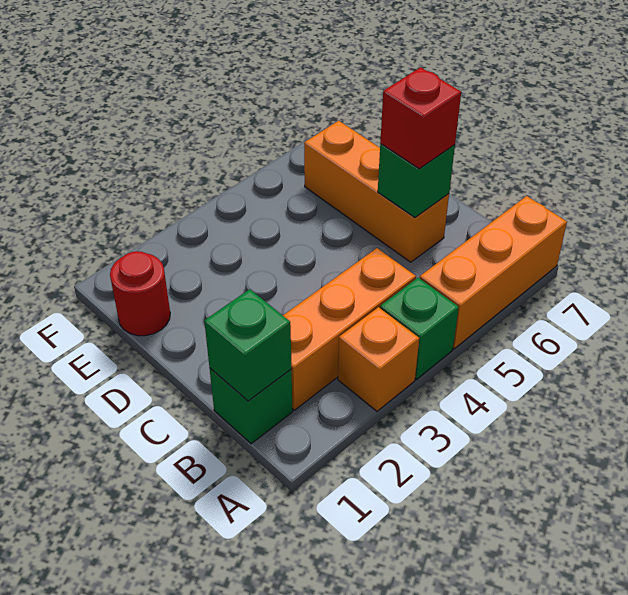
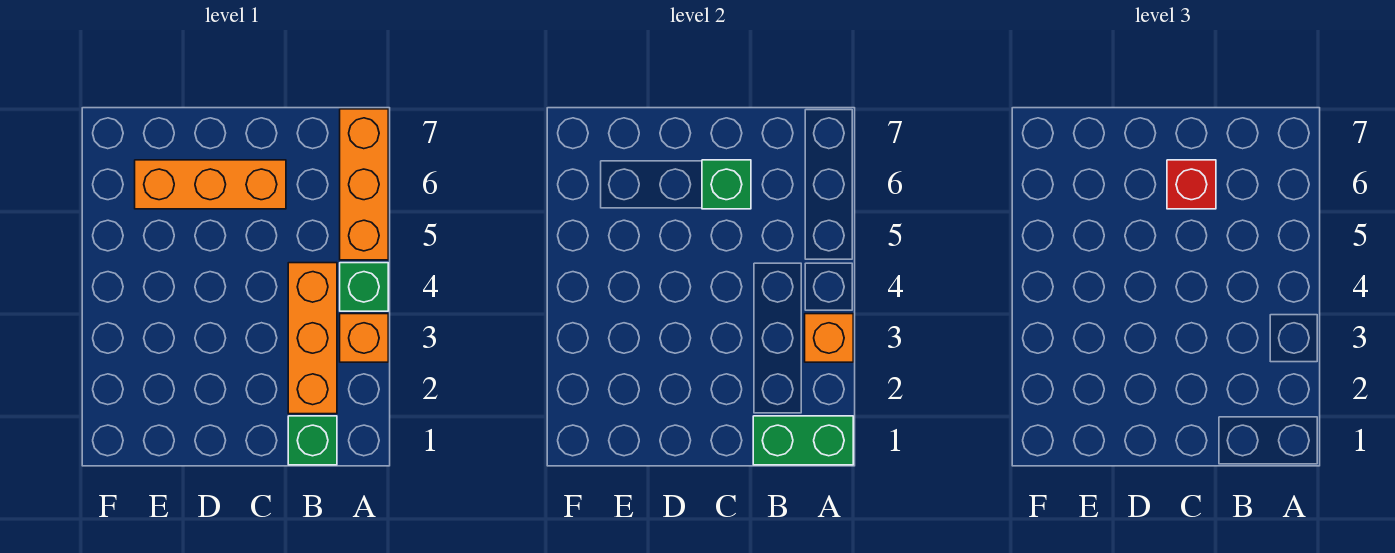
none -> orange brick A3 level 2
green brick B1 level 2 -> green brick A1:B1 level 2
red round brick E1 level 1 -> none

